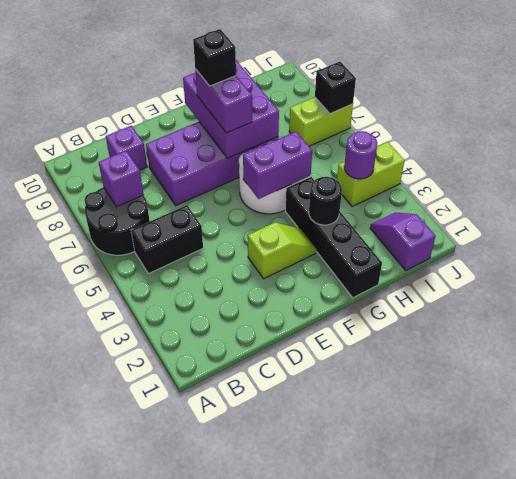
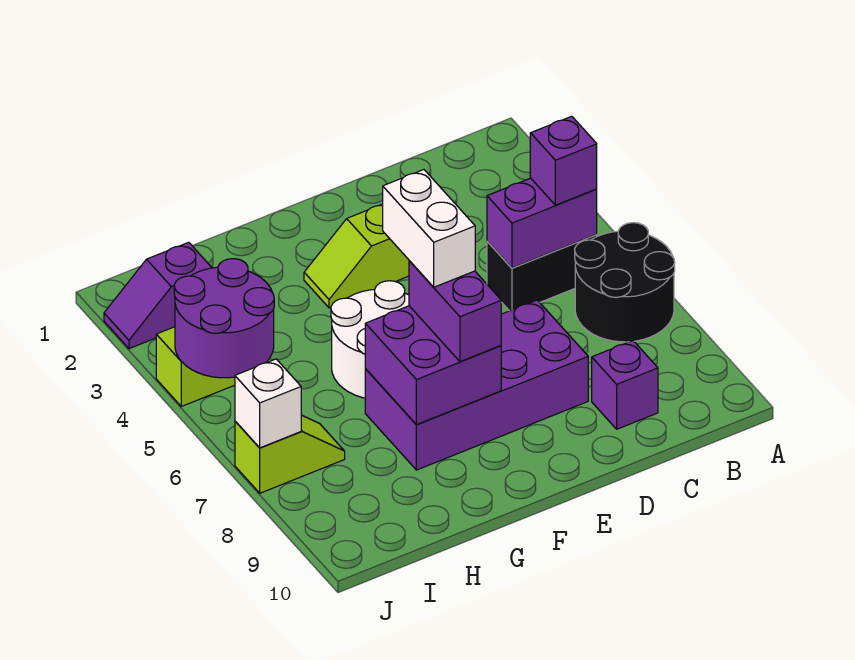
purple brick B7 level 2 -> purple brick B5 level 3
purple brick F5:G5 level 2 -> purple brick B5:C5 level 2
none -> white brick F6:F7 level 4
purple brick F7:G9 level 2 -> purple brick F7:G8 level 2
black brick F8 level 4 -> none
black brick G1:G4 level 1 -> none
black round brick G3 level 2 -> none
purple slope I1:I2 level 1 top 1 -> purple slope I2:J2 level 1 top I
purple round brick I4 level 2 -> purple round brick I4:J5 level 2
lime brick I7:J7 level 1 -> lime slope I7:J7 level 1 top J
black brick J7 level 2 -> white brick J7 level 2

